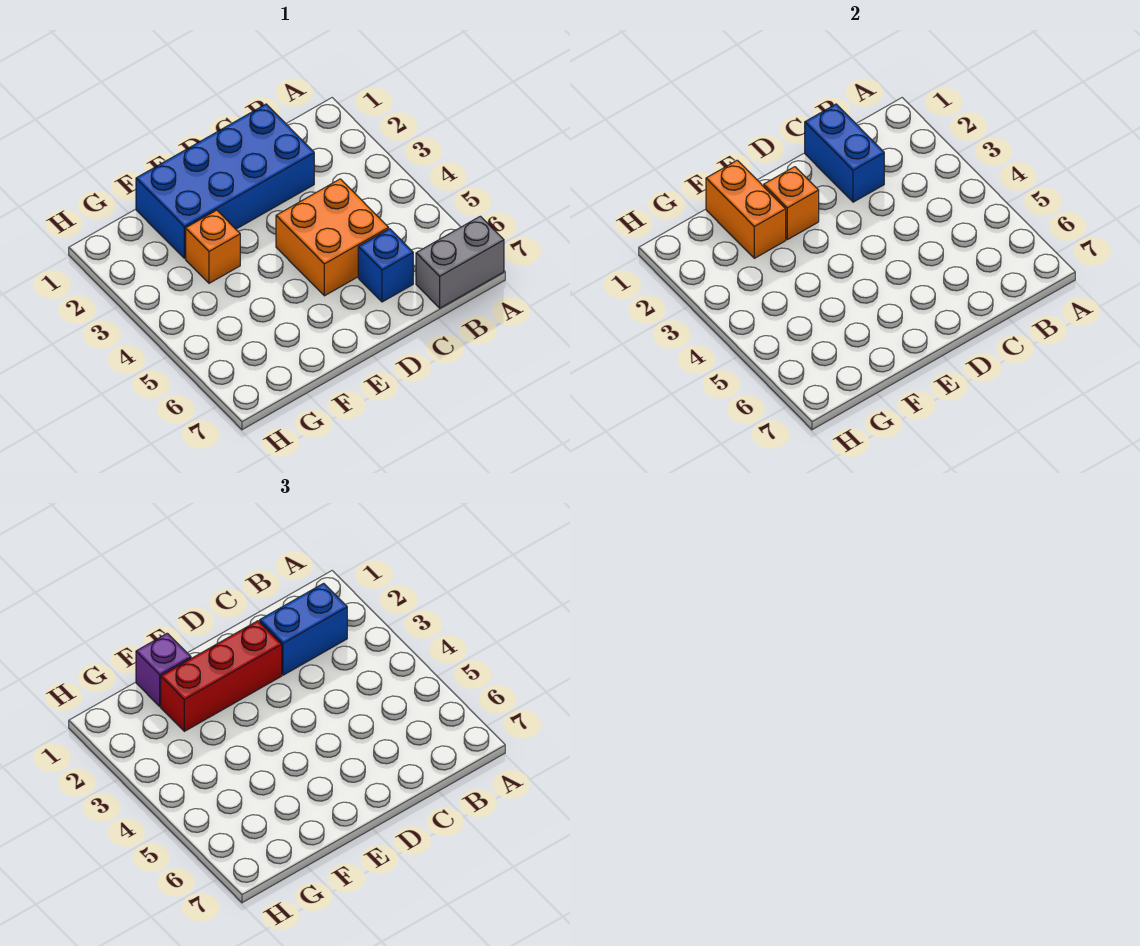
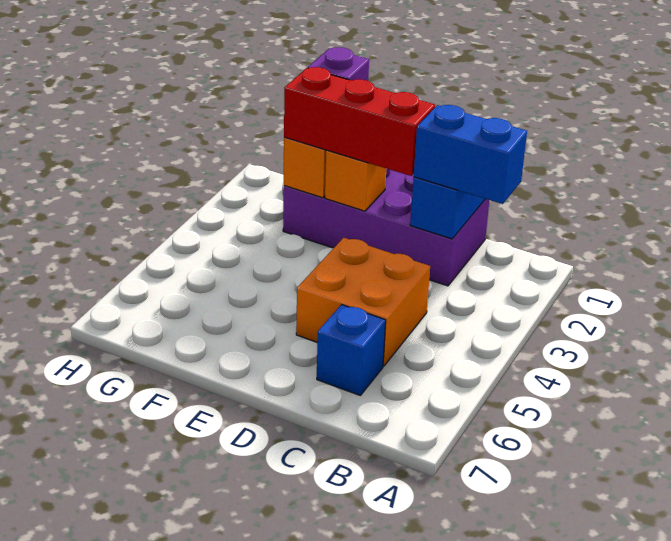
grey brick A7:B7 level 1 -> none
blue brick C1:F2 level 1 -> purple brick C1:F2 level 1
orange brick F3 level 1 -> none

